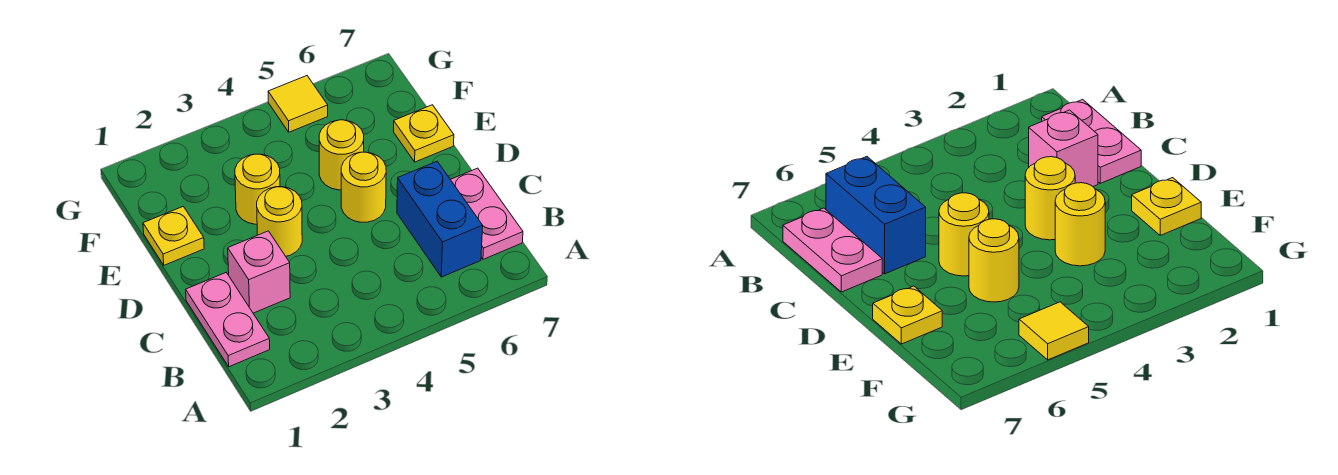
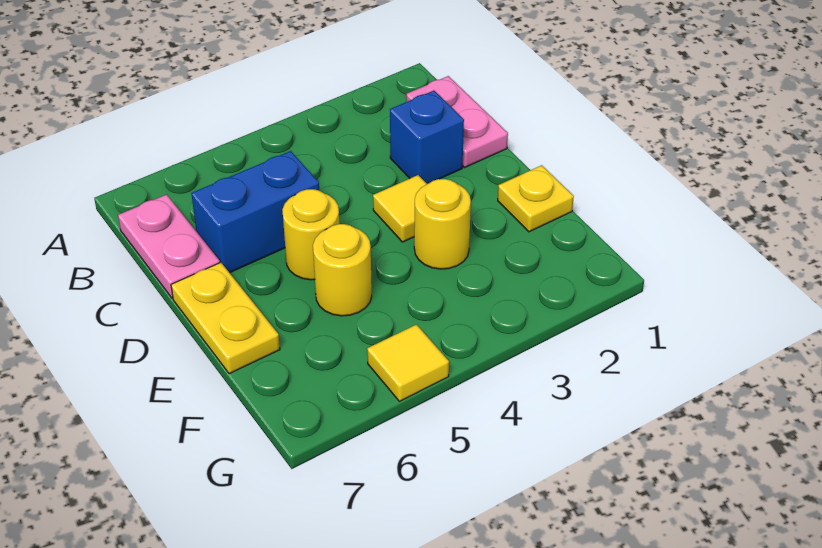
blue brick B6:C6 level 1 -> blue brick C5:C6 level 1
pink brick C2 level 1 -> blue brick C2 level 1
yellow round brick D3 level 1 -> yellow tile D3 level 1
yellow plate E7 level 1 -> yellow plate D7:E7 level 1

